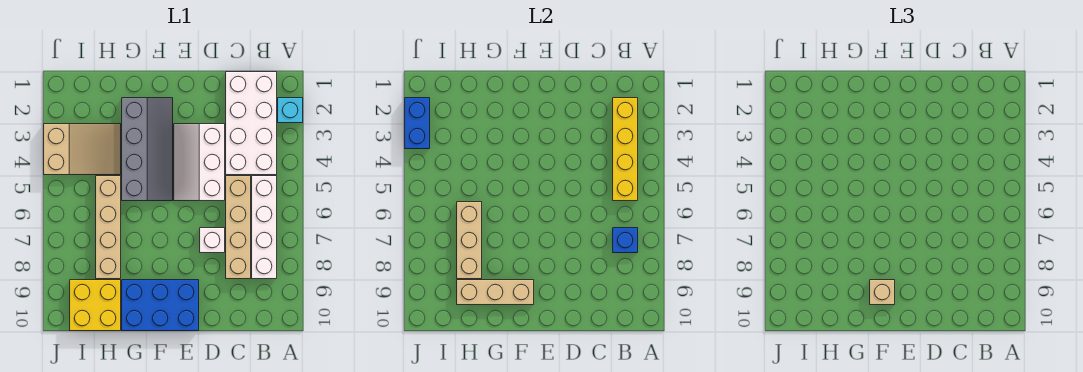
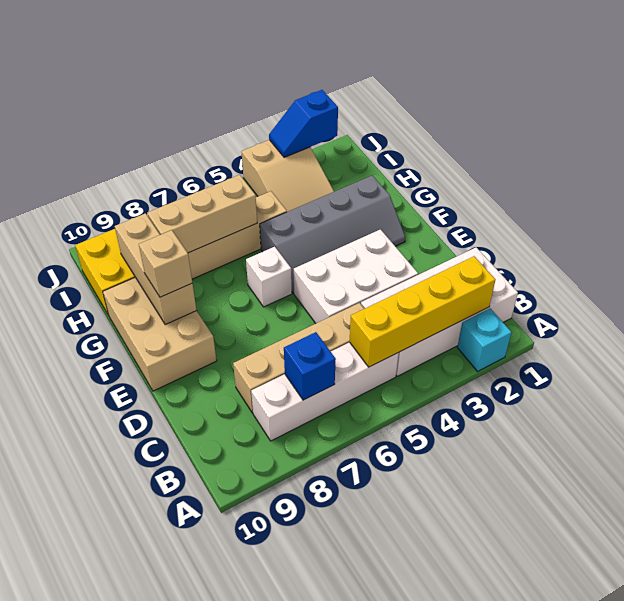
white slope D3:E5 level 1 top D -> white brick D3:E5 level 1
white brick D7 level 1 -> white brick F6 level 1
blue brick E9:G10 level 1 -> tan brick E9:G10 level 1
blue brick J2:J3 level 2 -> blue slope J2:J3 level 2 top 2

